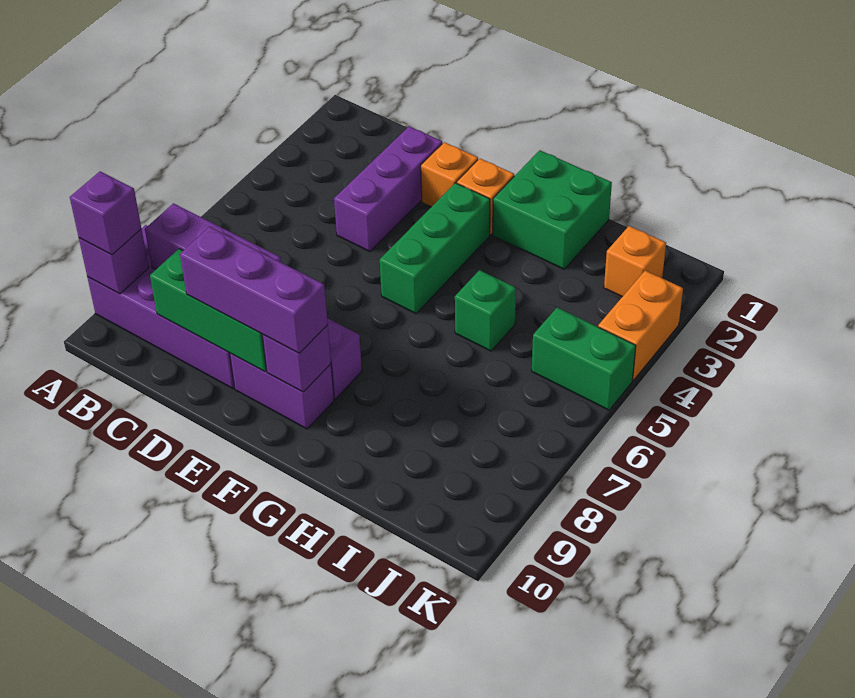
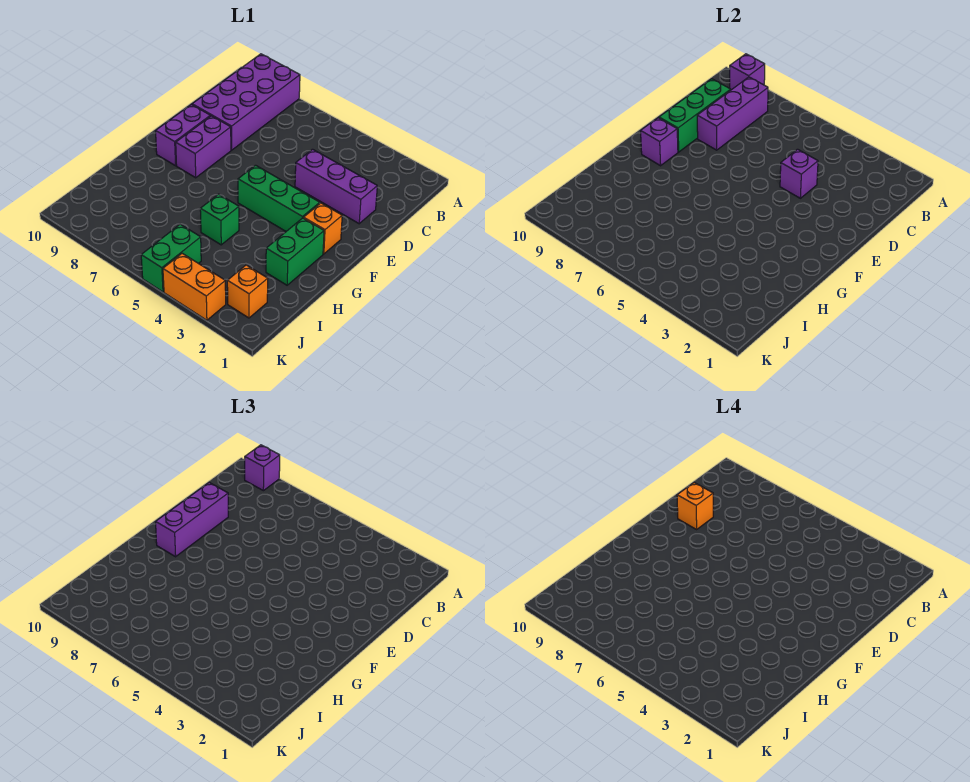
none -> purple brick D4 level 2
orange brick E2 level 1 -> orange brick D9 level 4
green brick G1:H2 level 1 -> green brick G2:H2 level 1

